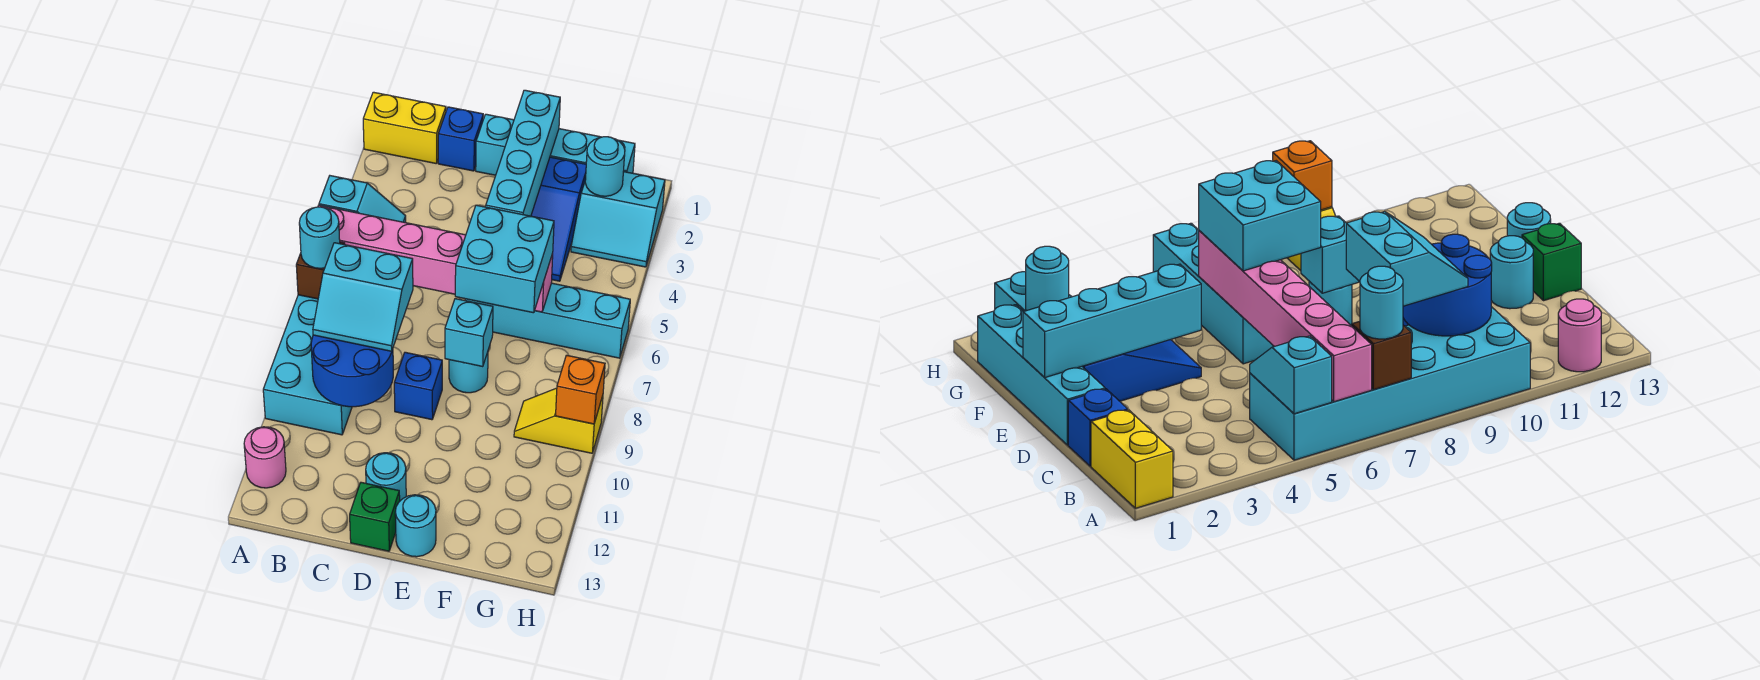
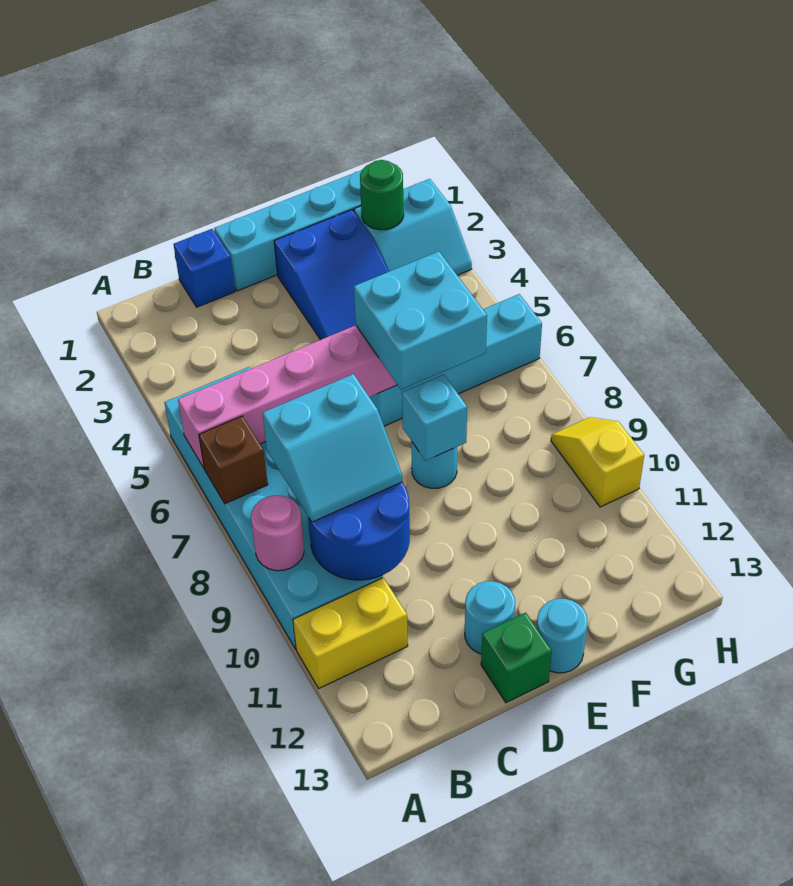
yellow brick A1:B1 level 1 -> yellow brick A11:B11 level 1
cyan slope A5:B5 level 2 top A -> none
cyan round brick A7 level 3 -> none
pink round brick A12 level 1 -> pink round brick A9 level 2
blue brick D9 level 1 -> none
cyan brick E1:E4 level 2 -> none
cyan round brick G2 level 2 -> green round brick G2 level 2
yellow slope G9:H9 level 1 top H -> yellow slope H9:H10 level 1 top 10
orange brick H9 level 2 -> none

